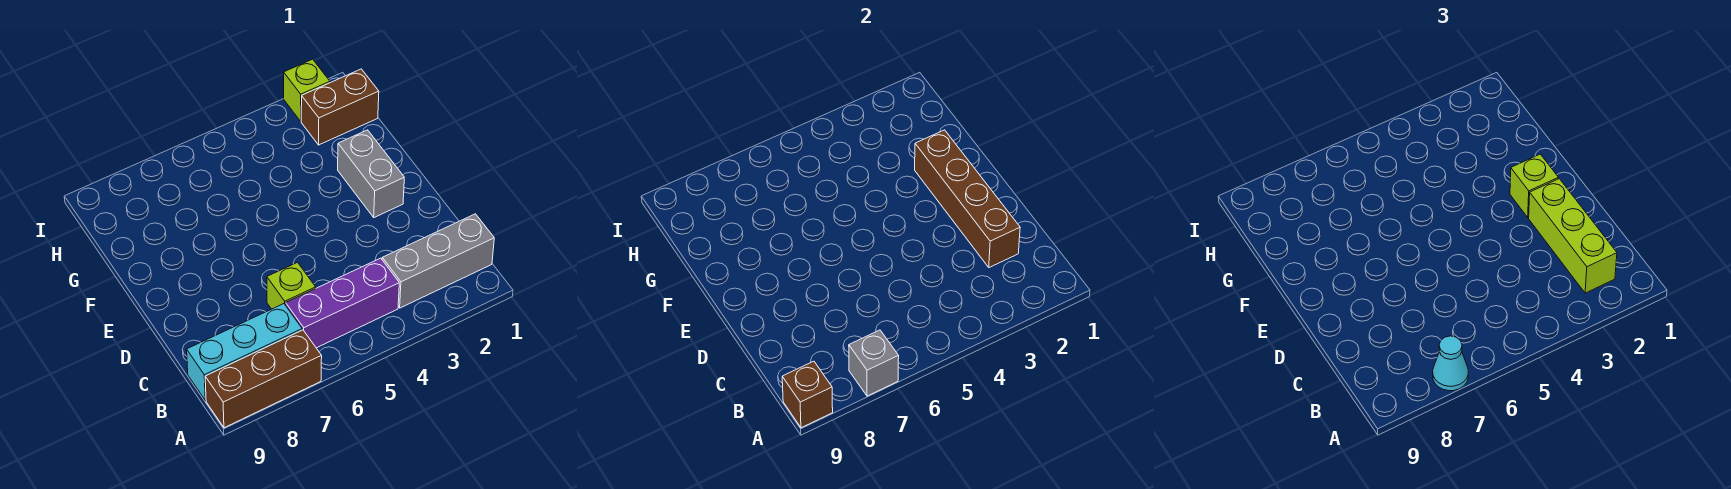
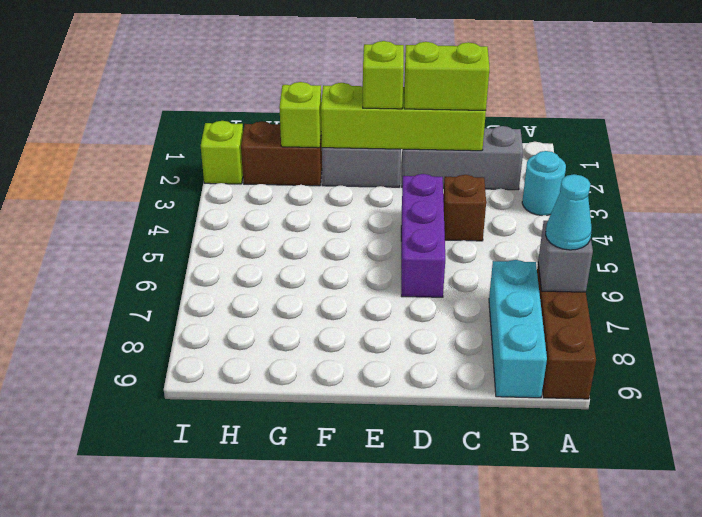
none -> cyan round brick A3 level 1
brown brick A9 level 2 -> brown brick C4 level 1
grey brick B1:B3 level 1 -> grey brick B2:D2 level 1
lime brick B2:D2 level 3 -> lime brick C2:D2 level 3
purple brick B4:B6 level 1 -> purple brick D4:D6 level 1
brown brick C2:F2 level 2 -> lime brick C2:F2 level 2
lime brick C6 level 1 -> lime brick G2 level 2
brown brick H1:H2 level 1 -> brown brick G2:H2 level 1

